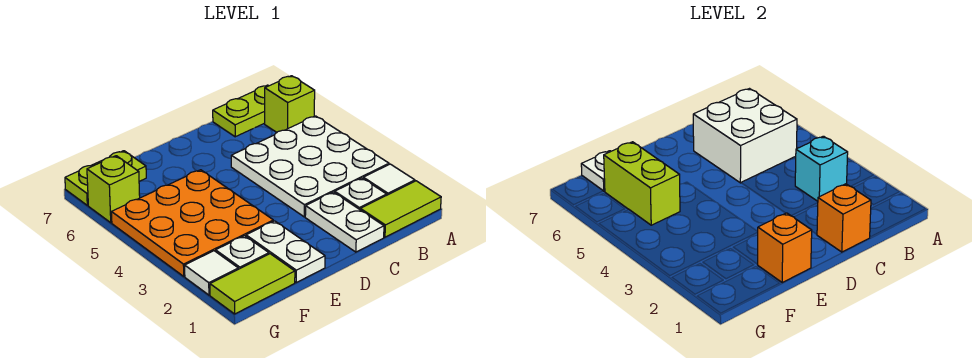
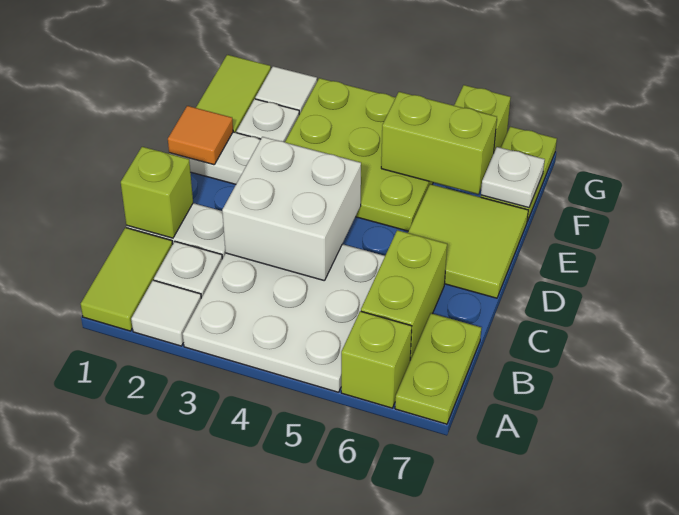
cyan brick B3 level 2 -> none
white brick B5:C6 level 2 -> white brick C3:D4 level 2
none -> lime brick B6:C6 level 1
orange brick C1 level 2 -> lime brick C1 level 2
none -> lime tile D6:E7 level 1
orange brick E1 level 2 -> orange tile E1 level 2
orange plate E3:G5 level 1 -> lime plate E3:G5 level 1

